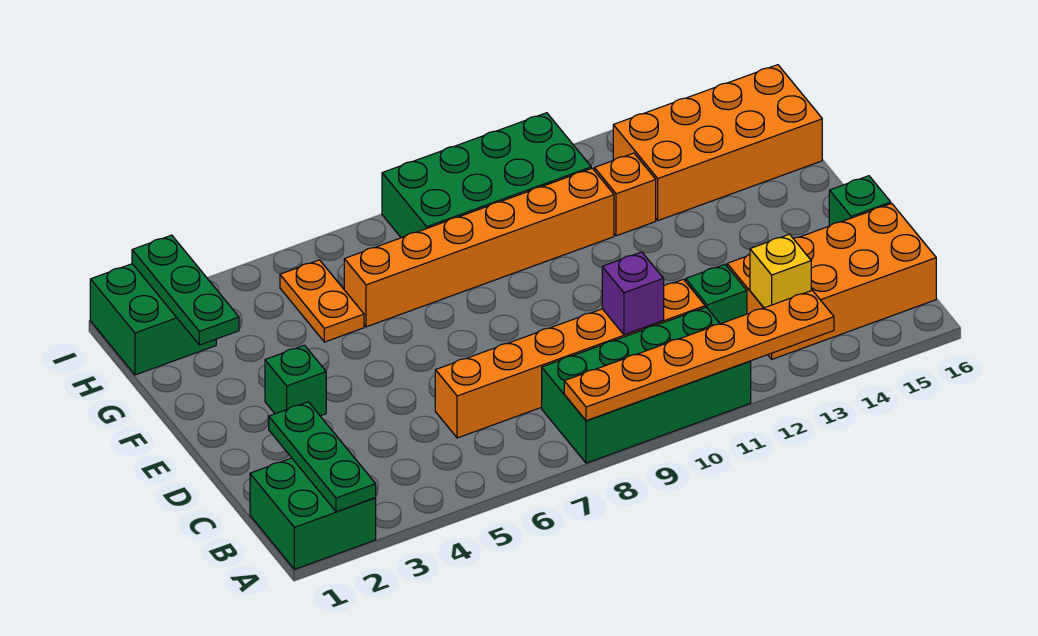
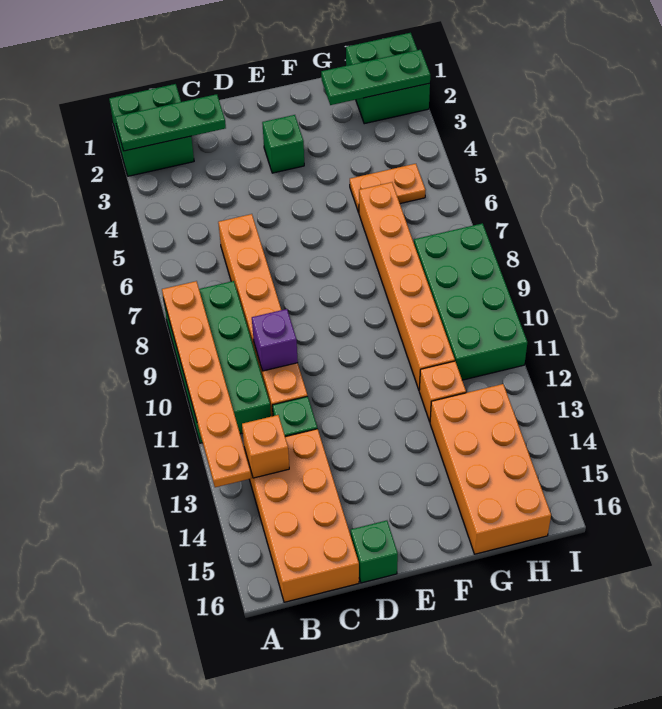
yellow brick B13 level 2 -> orange brick B13 level 2

